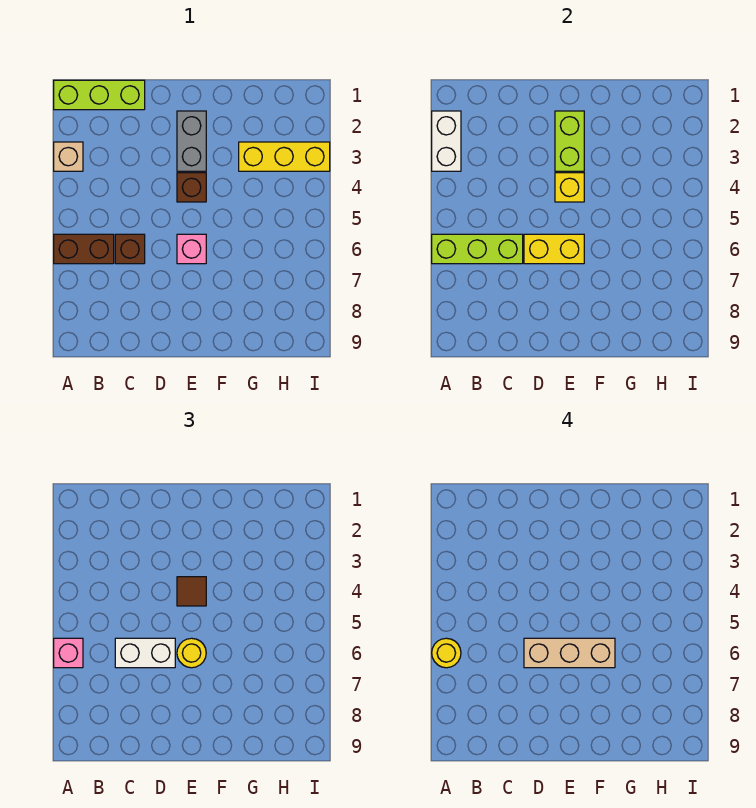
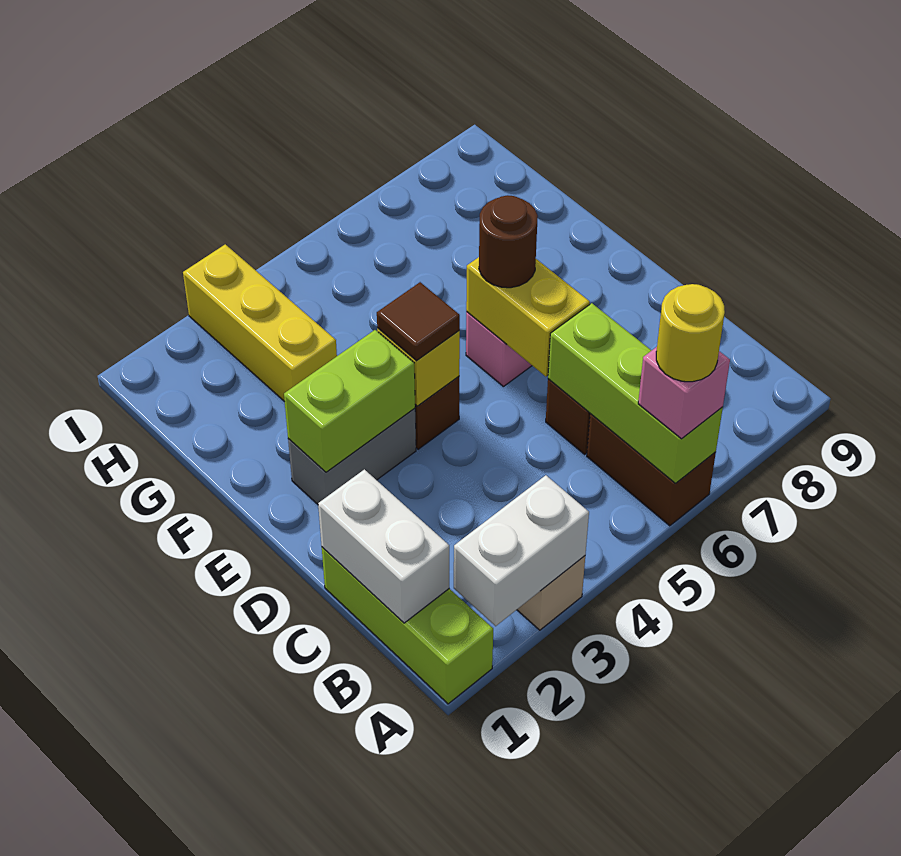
white brick C6:D6 level 3 -> white brick B1:C1 level 2
tan brick D6:F6 level 4 -> none
yellow round brick E6 level 3 -> brown round brick E6 level 3

